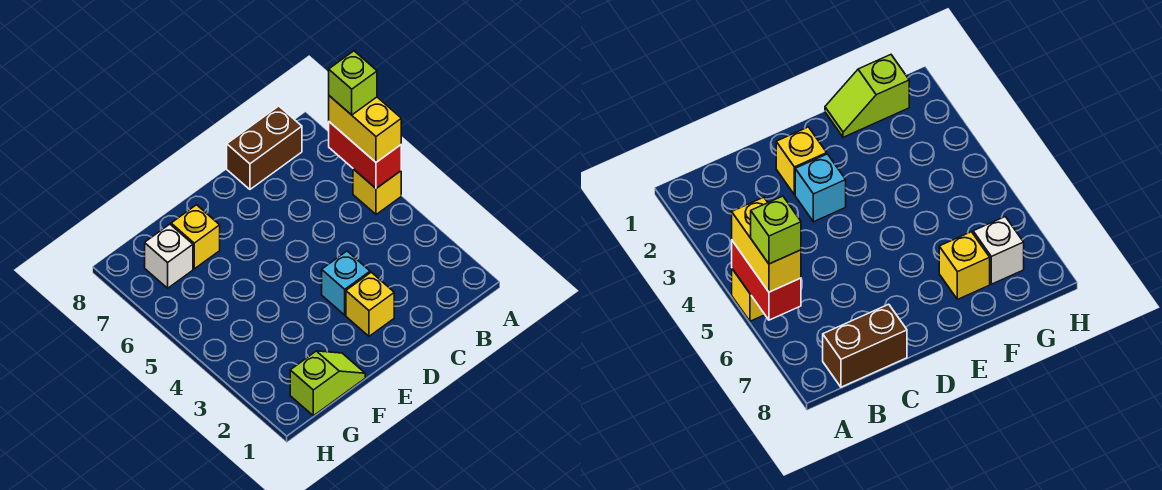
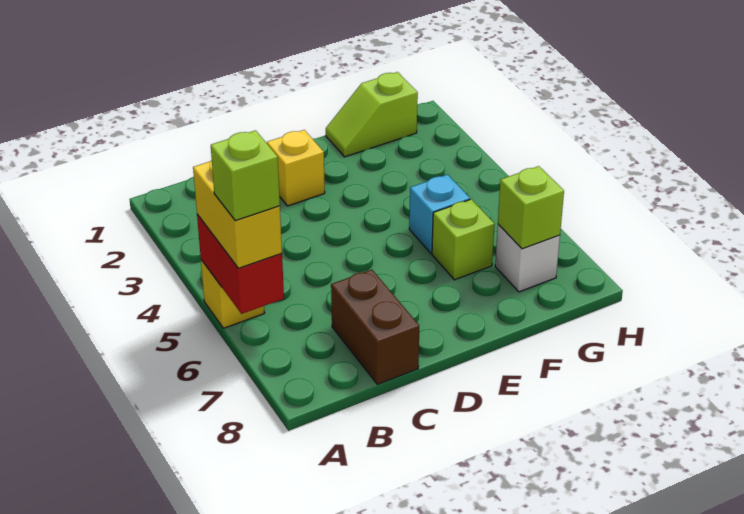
brown brick B8:C8 level 1 -> brown brick C7:C8 level 1
cyan brick D3 level 1 -> cyan brick F5 level 1
none -> lime brick F6 level 1
yellow brick F7 level 1 -> none
none -> lime brick G7 level 2

